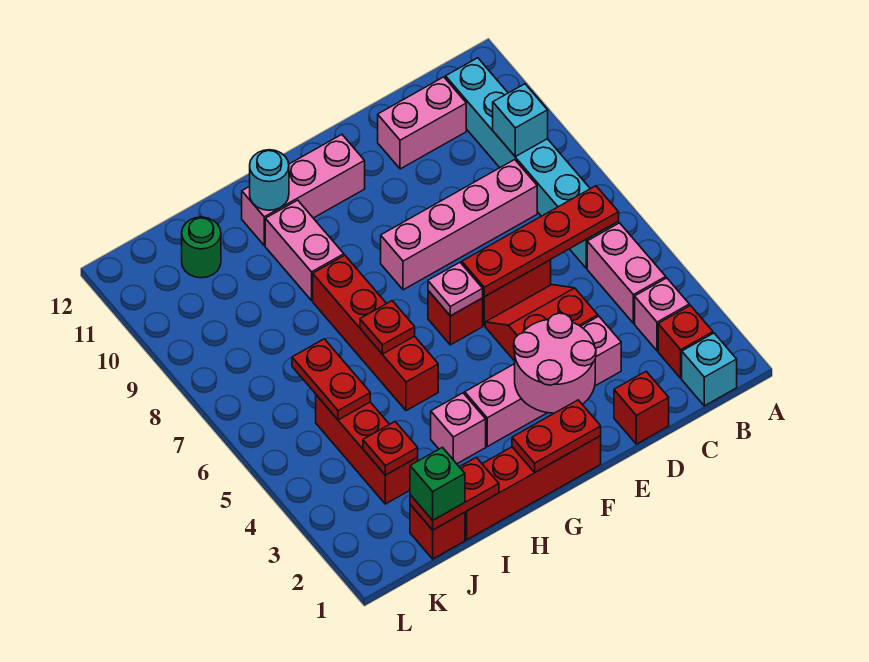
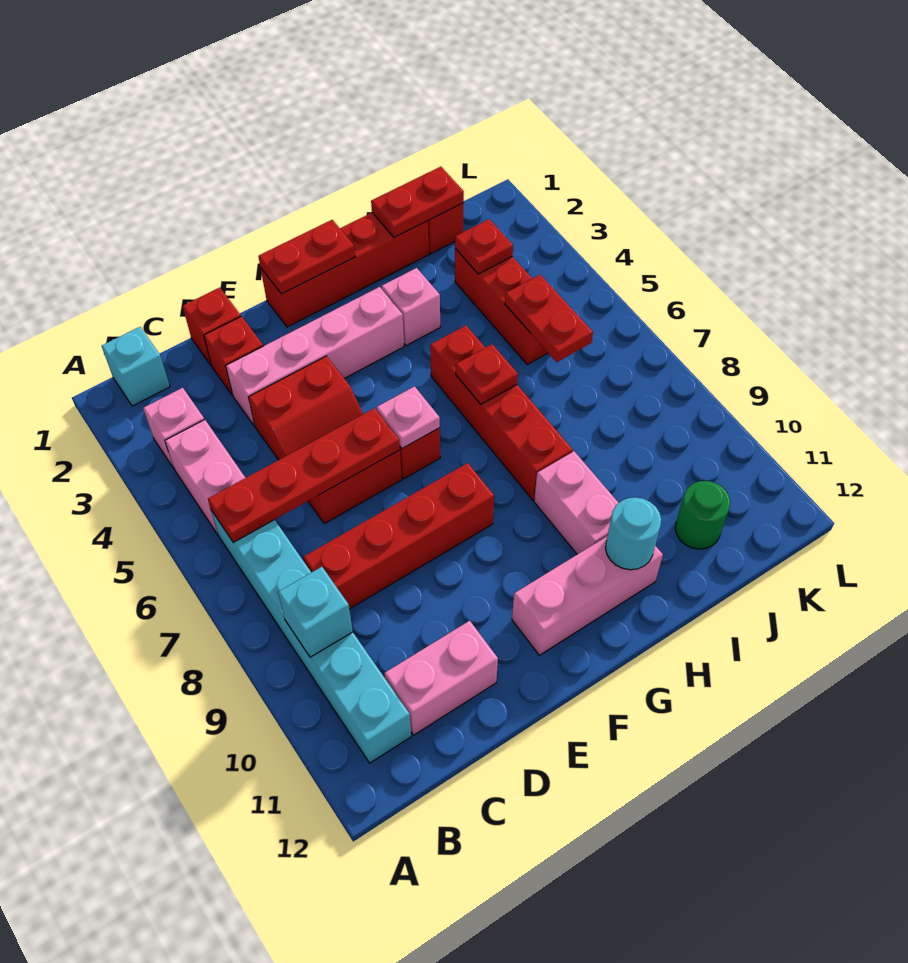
red brick B2 level 1 -> red brick D2 level 1
pink brick C8:F8 level 1 -> red brick C8:F8 level 1
pink round brick E2:F3 level 2 -> none
green brick J1 level 3 -> none

